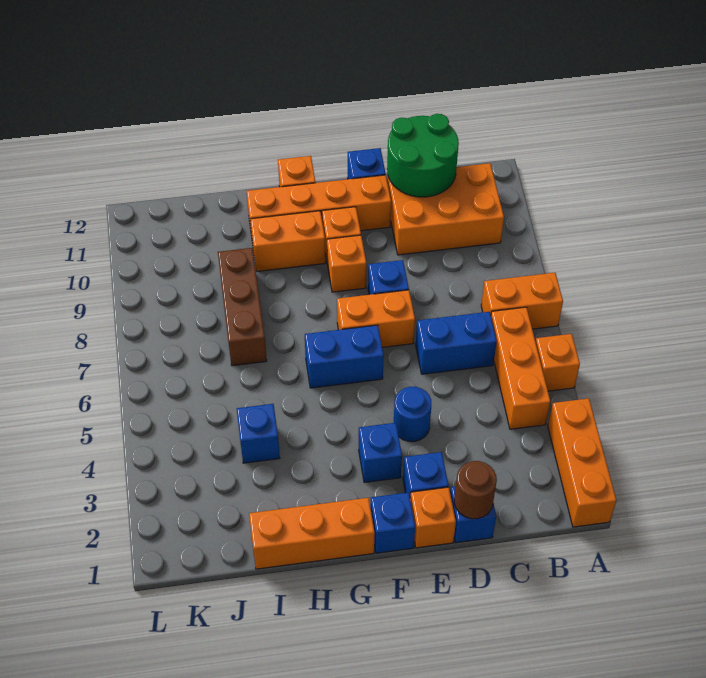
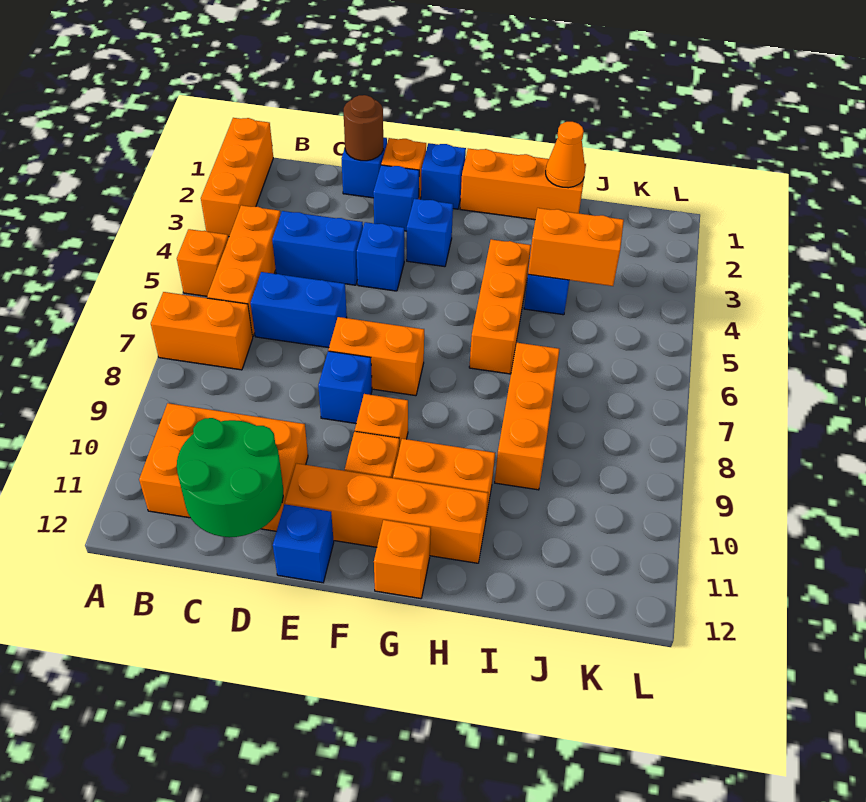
blue round brick E4 level 1 -> blue brick E4 level 1
blue brick F6:G6 level 1 -> blue brick C4:D4 level 1
none -> orange brick H4:H6 level 1
none -> orange cone I1 level 2
none -> orange brick I4:J4 level 2
brown brick I7:I9 level 1 -> orange brick I7:I9 level 1

